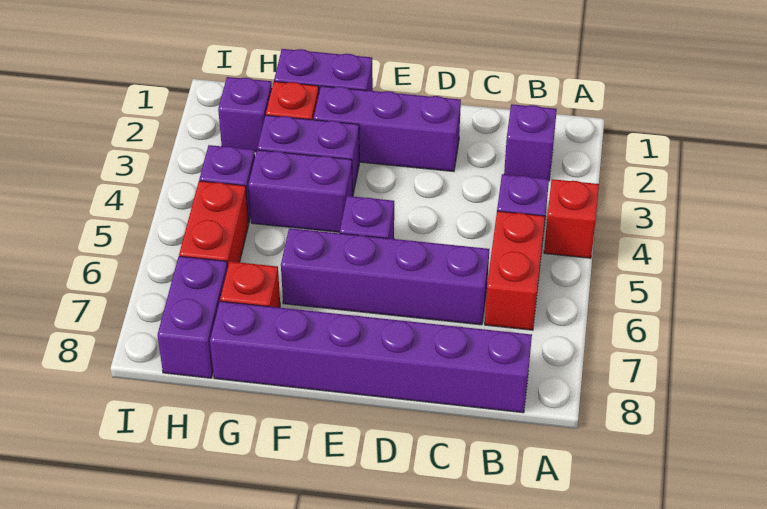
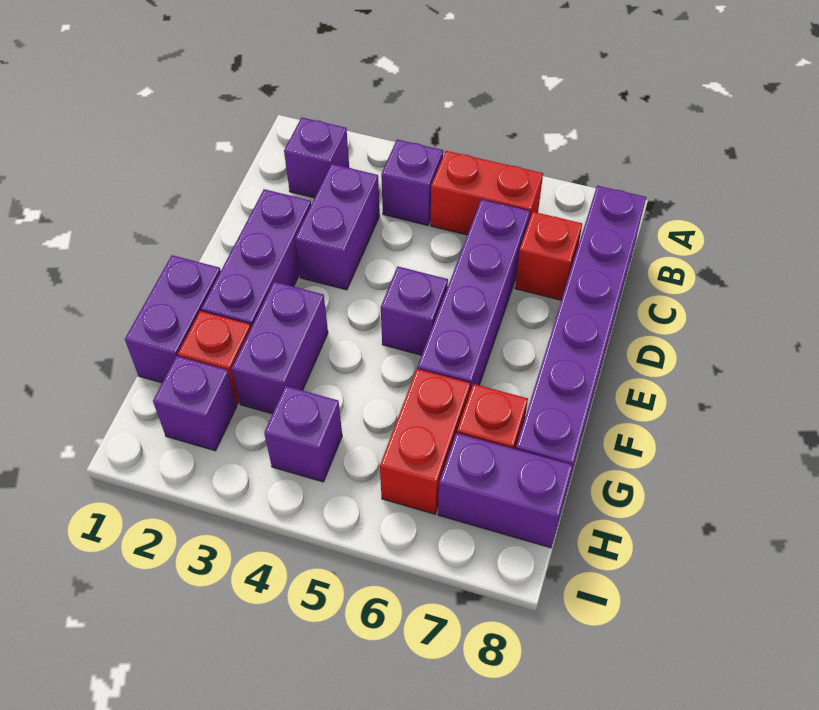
red brick A4 level 1 -> red brick C7 level 1
purple brick F4:G4 level 1 -> purple brick C3:D3 level 1
red brick H5:H6 level 1 -> red brick G6:H6 level 1

